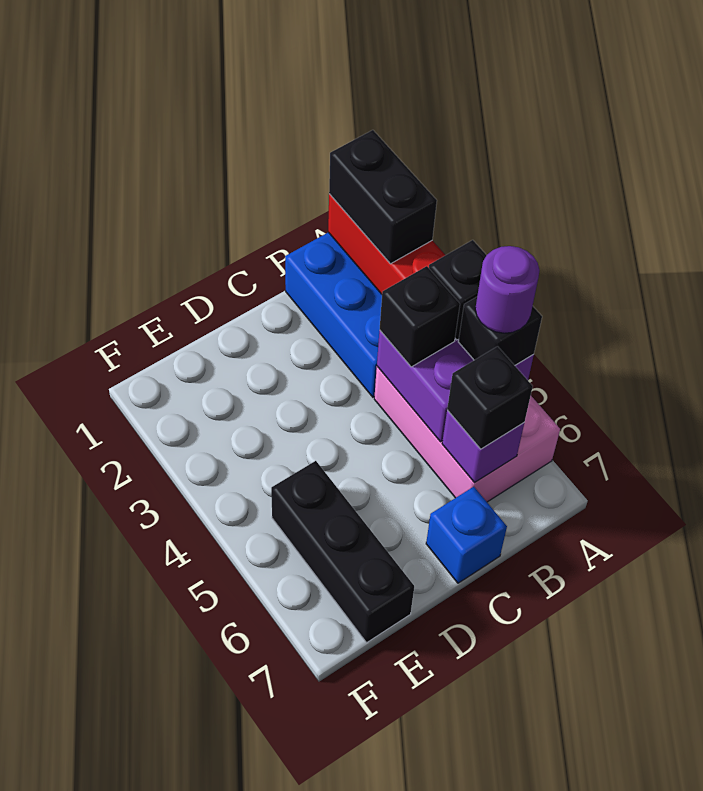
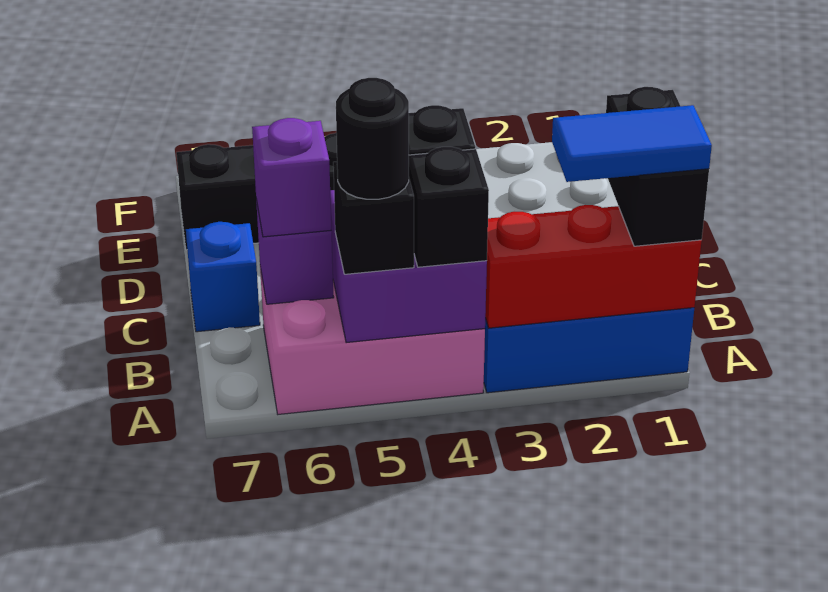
black brick A1:A2 level 3 -> black brick A1:B1 level 3
none -> blue tile A1:A2 level 4
purple round brick A5 level 4 -> black round brick A5 level 4
black brick B6 level 3 -> purple brick B6 level 3

